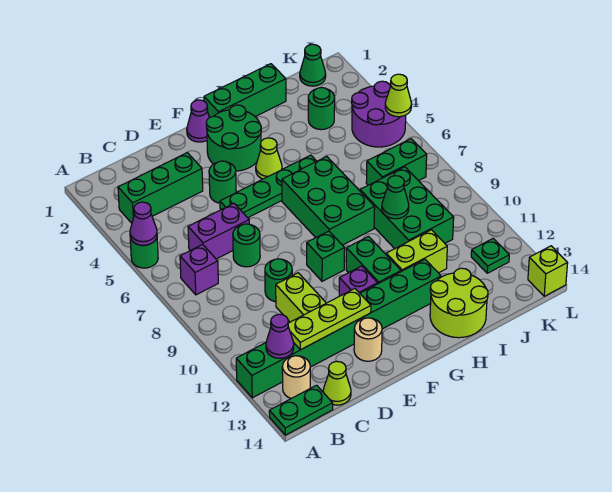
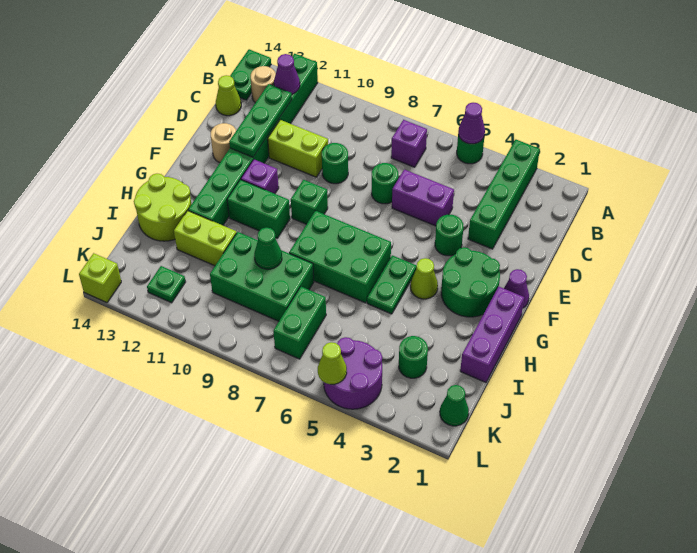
green brick B3:D3 level 1 -> green brick A3:D3 level 1
purple brick C6:D6 level 1 -> purple brick D5:D6 level 1
lime plate C12:E12 level 2 -> green plate C12:E12 level 2
green plate E5:H5 level 1 -> green plate G5:H5 level 1
green brick G1:I1 level 1 -> purple brick G1:I1 level 1
lime brick H11:I11 level 1 -> lime brick I11:I12 level 1

